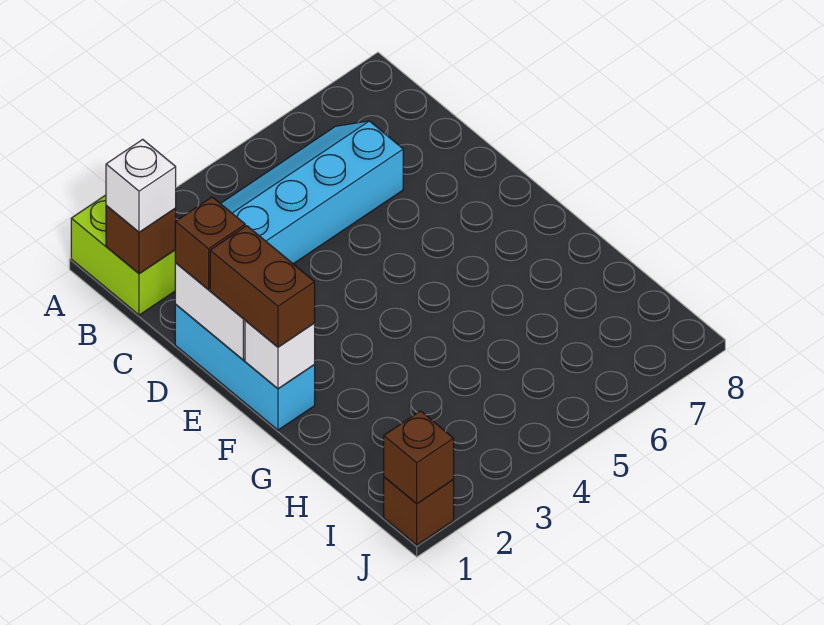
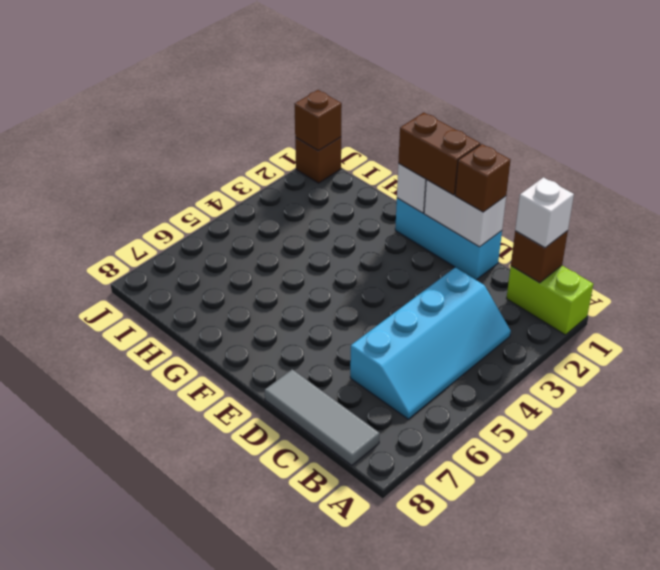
none -> grey tile B8:D8 level 1

